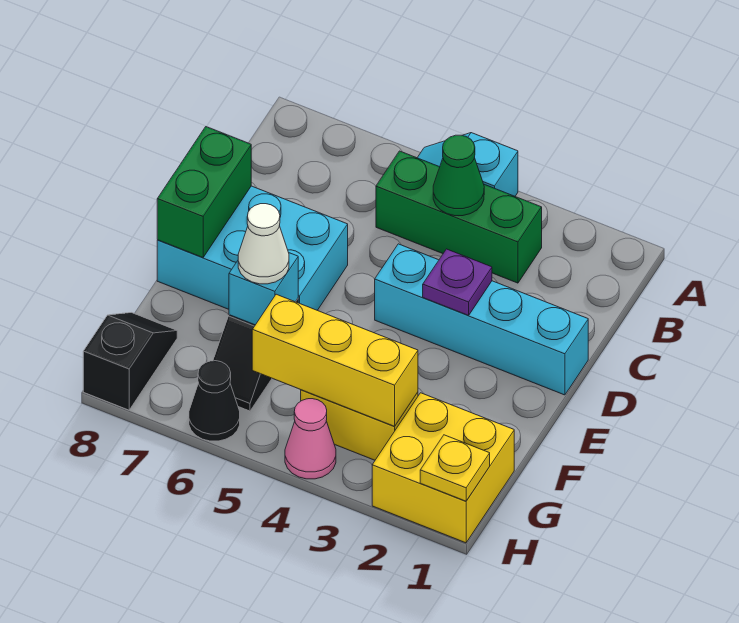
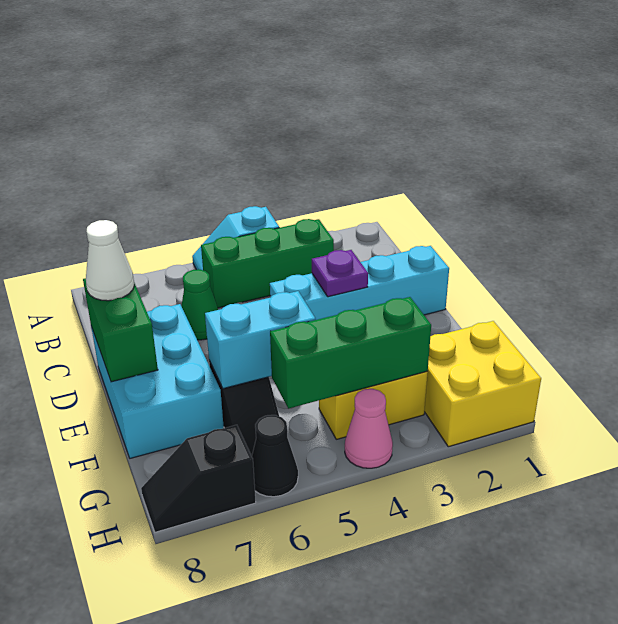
green cone B4 level 2 -> green cone C6 level 1
cyan brick D6:E8 level 1 -> cyan brick D7:F8 level 1
cyan brick F6 level 2 -> cyan brick F5:F6 level 2
white cone F6 level 3 -> white cone D8 level 3
yellow brick G3:G5 level 2 -> green brick G3:G5 level 2
black slope G8:H8 level 1 top H -> black slope H7:H8 level 1 top 7
yellow plate H1 level 2 -> none

